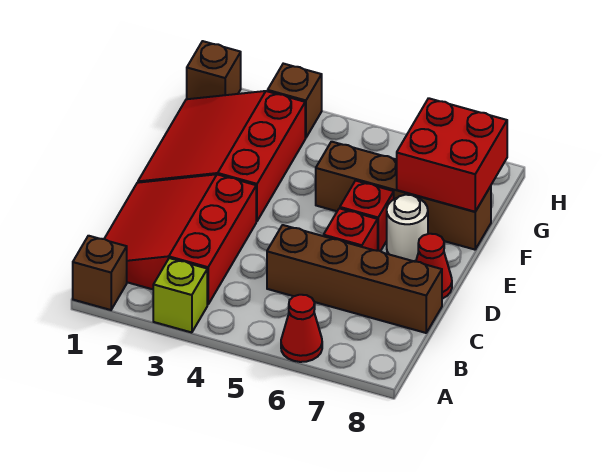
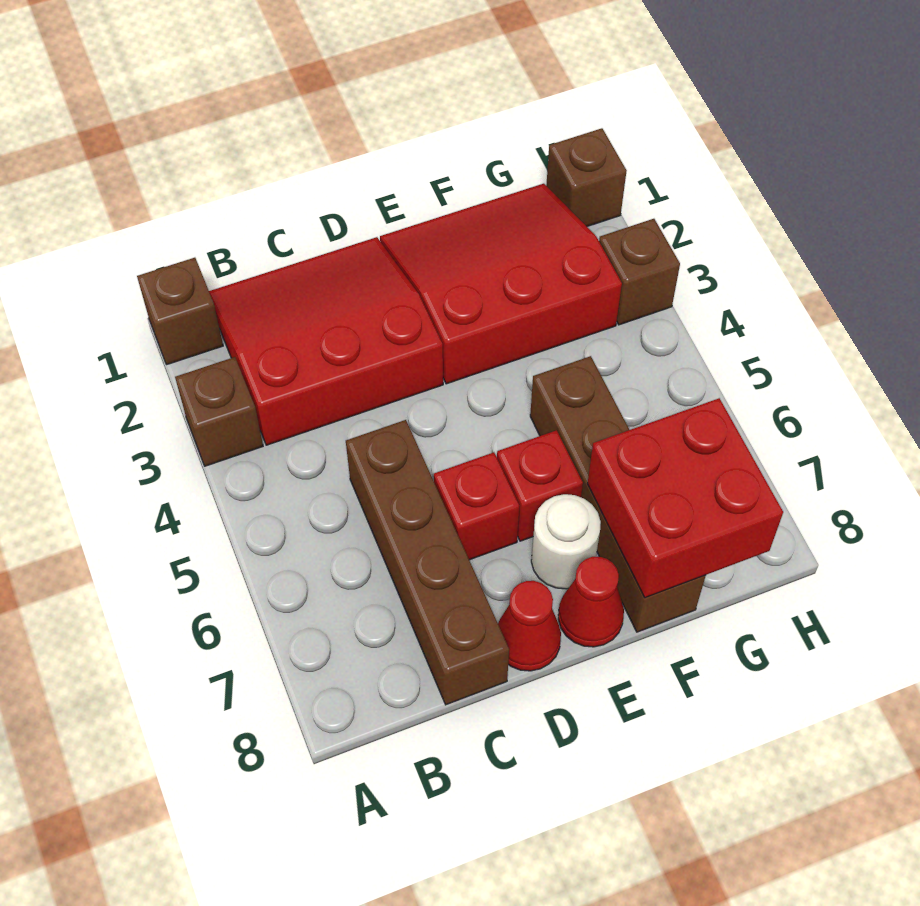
lime brick A3 level 1 -> brown brick A3 level 1
red cone A6 level 1 -> red cone E8 level 1

